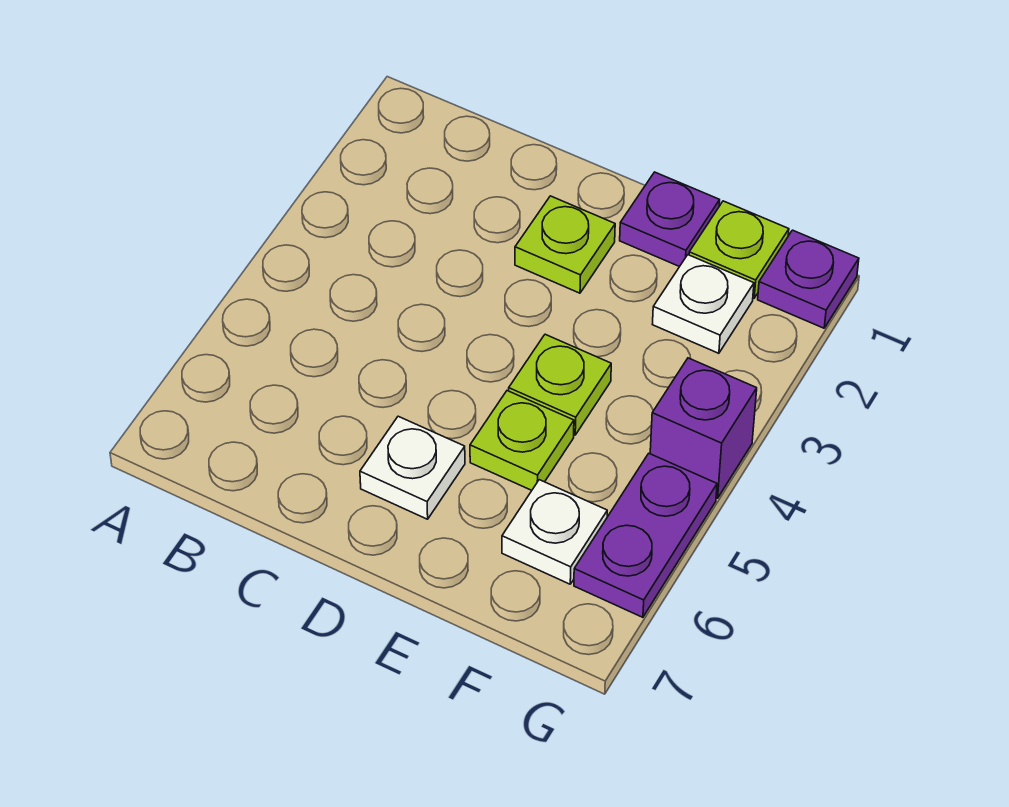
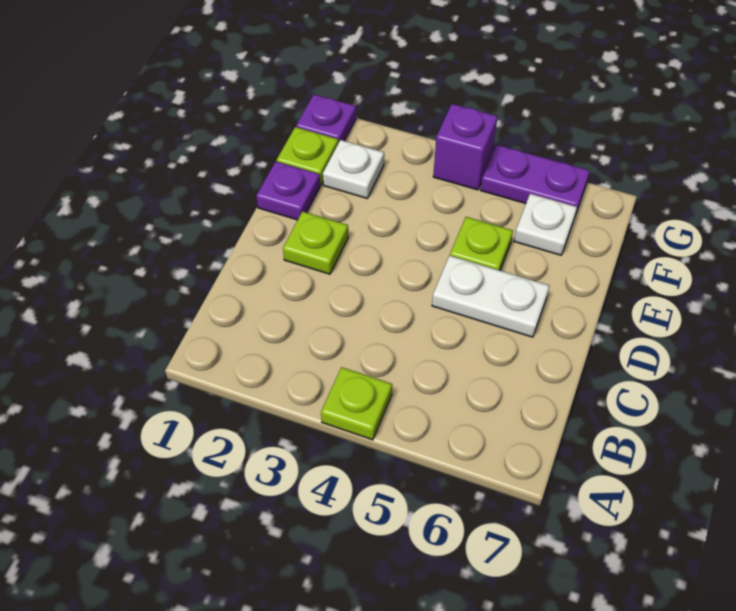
white plate D6 level 1 -> white plate D5:D6 level 1
lime plate E4 level 1 -> lime plate A4 level 1

